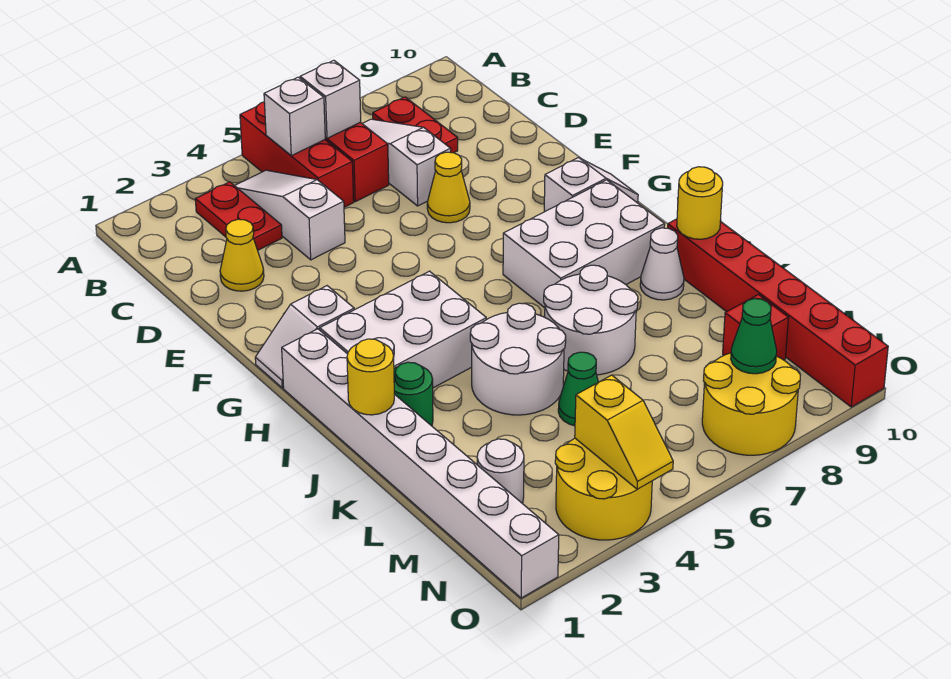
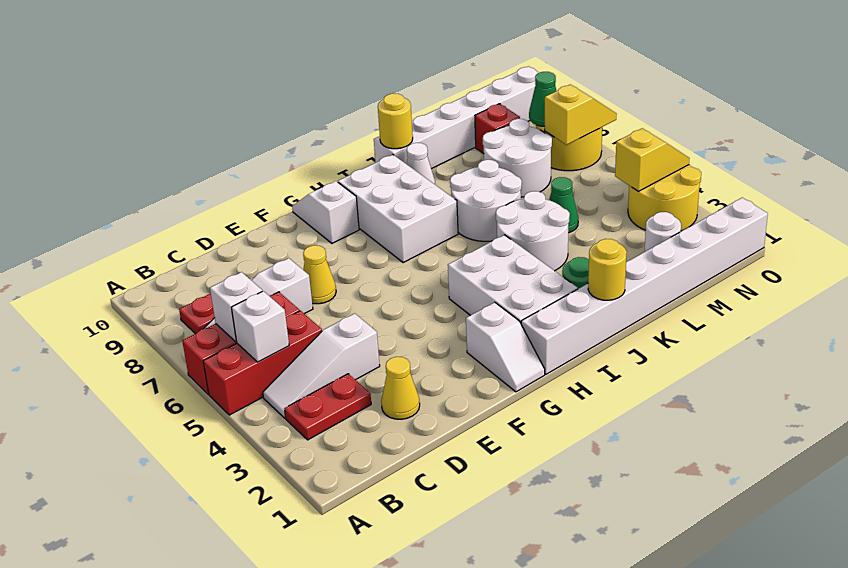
red brick J10:O10 level 1 -> white brick J10:O10 level 1
none -> white round brick L7:M8 level 1
none -> yellow slope N7:O7 level 2 top N

